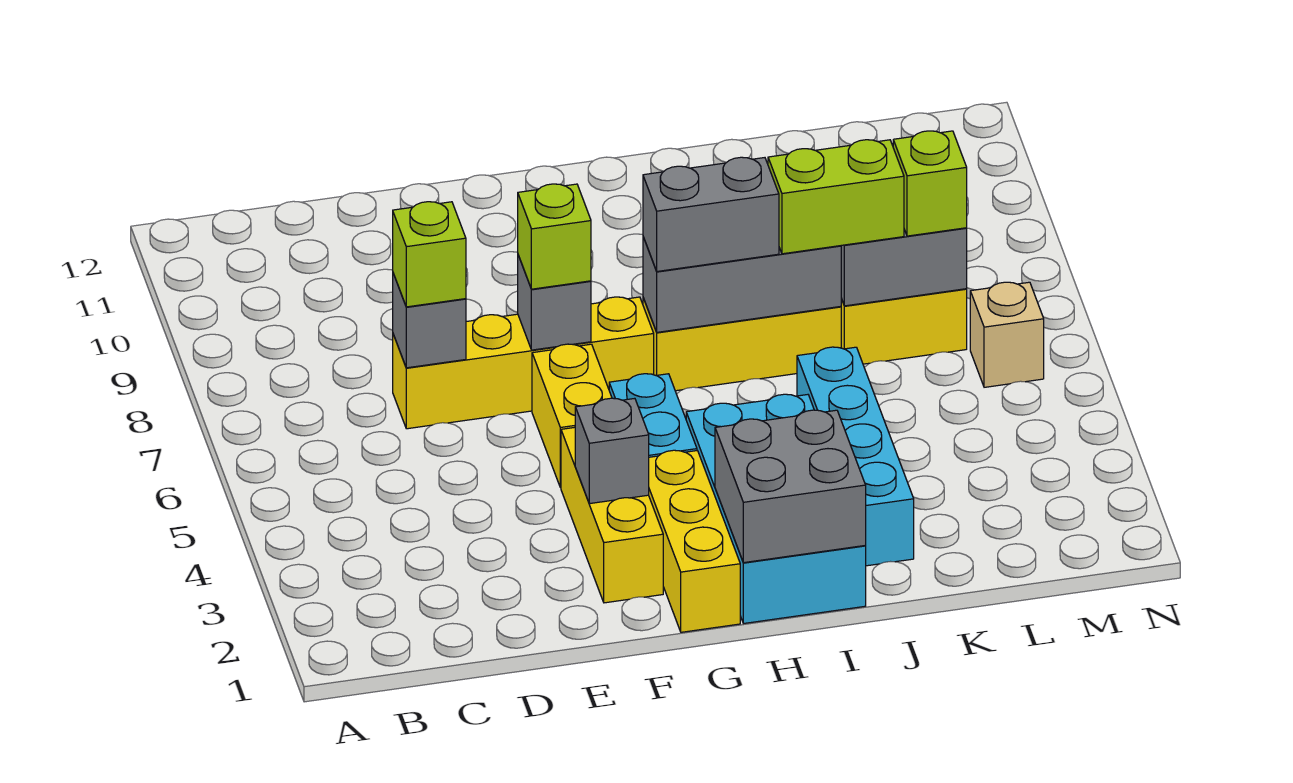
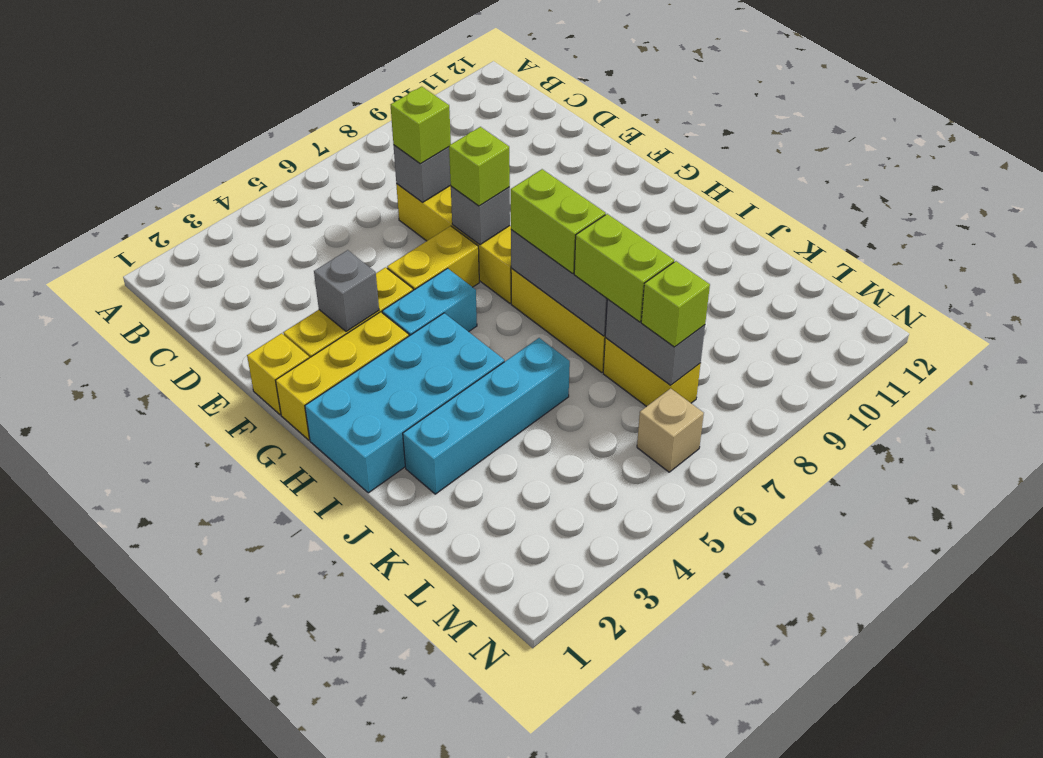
none -> yellow brick F1 level 1
grey brick H1:I2 level 2 -> none
grey brick H7:I7 level 3 -> lime brick H7:I7 level 3

